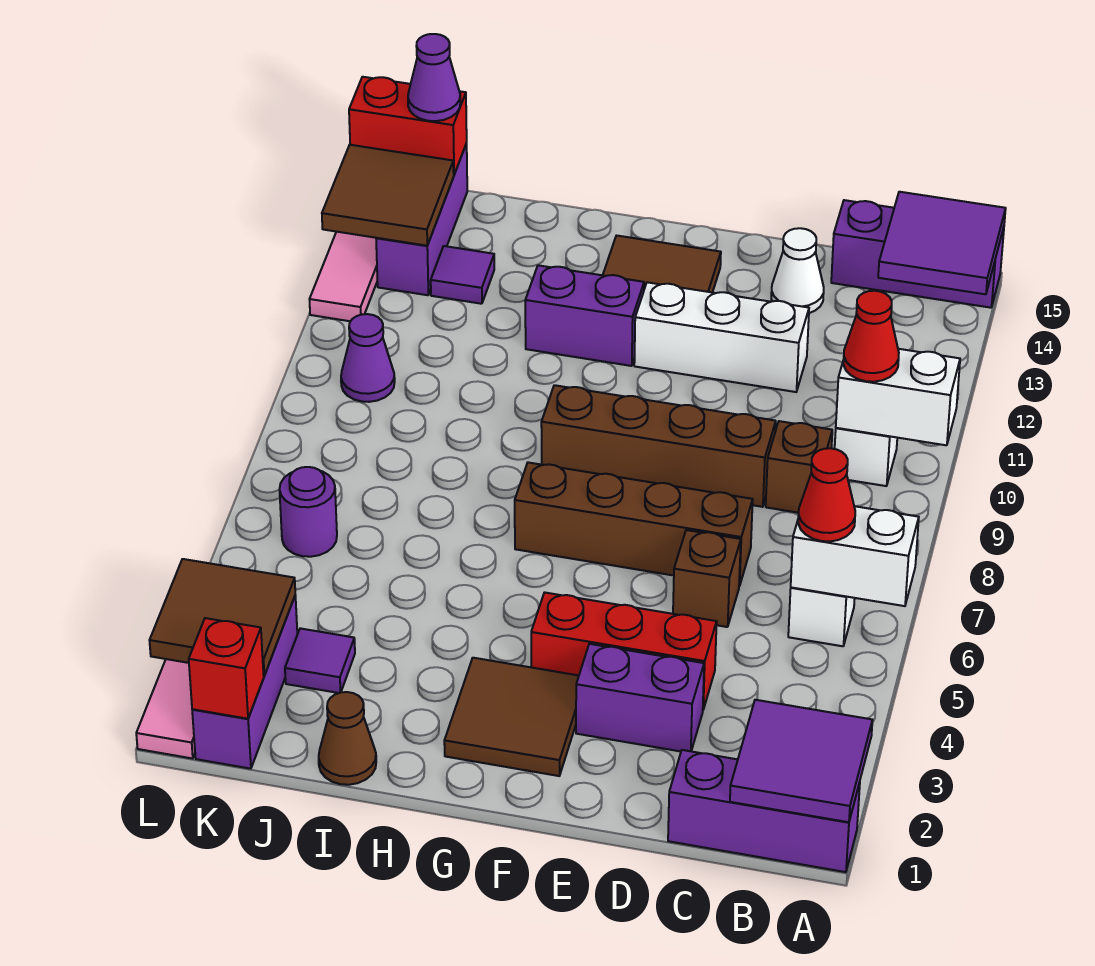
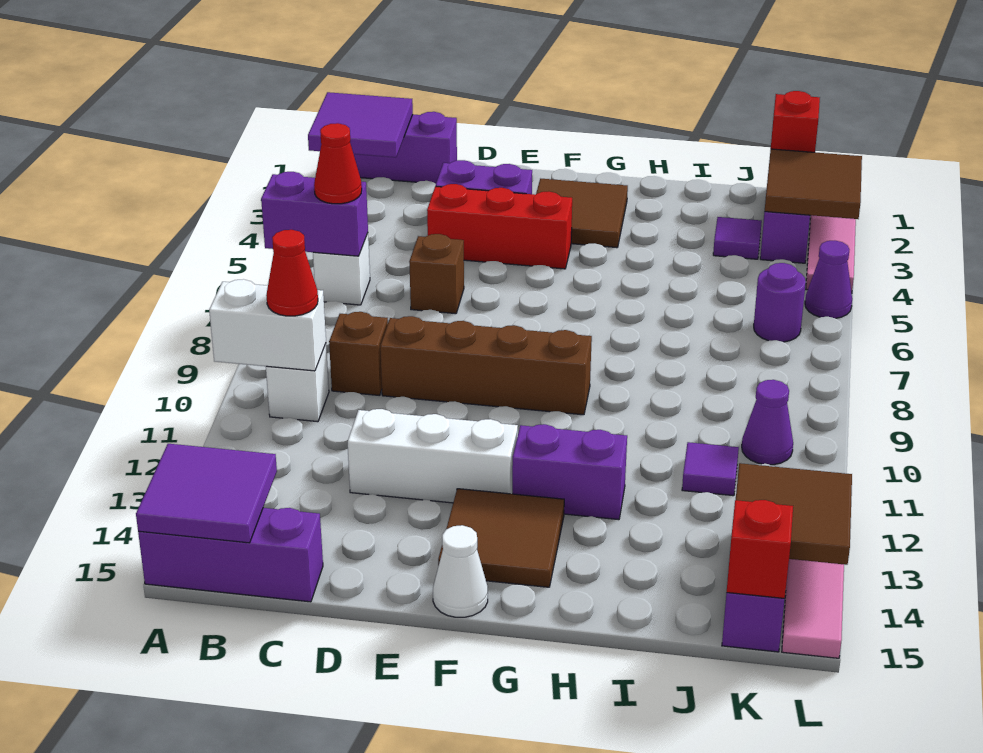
white brick A6:B6 level 2 -> purple brick A6:B6 level 2
brown brick D7:G7 level 1 -> none
white cone D14 level 1 -> white cone F15 level 1
brown cone I1 level 1 -> none
purple tile J13 level 1 -> purple tile J11 level 1
red brick K15:L15 level 2 -> red brick K15 level 2
purple cone K15 level 3 -> purple cone L5 level 1

